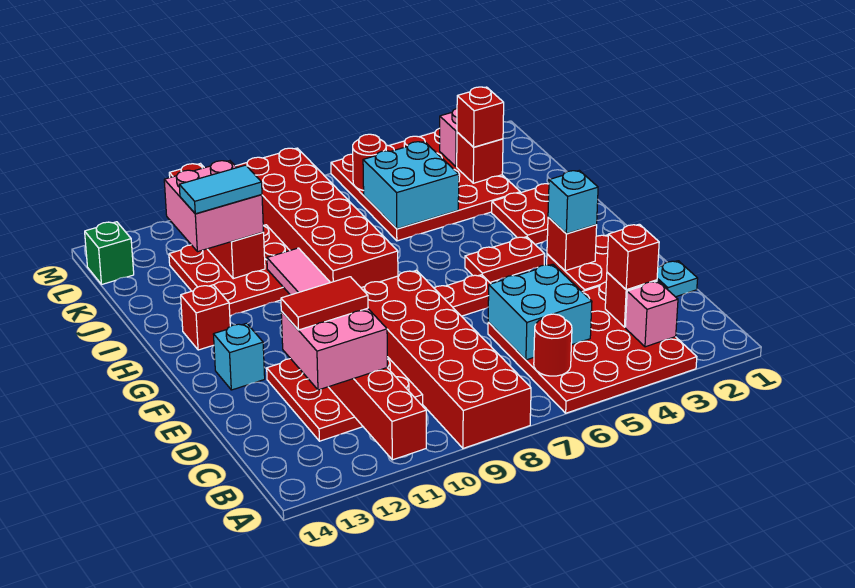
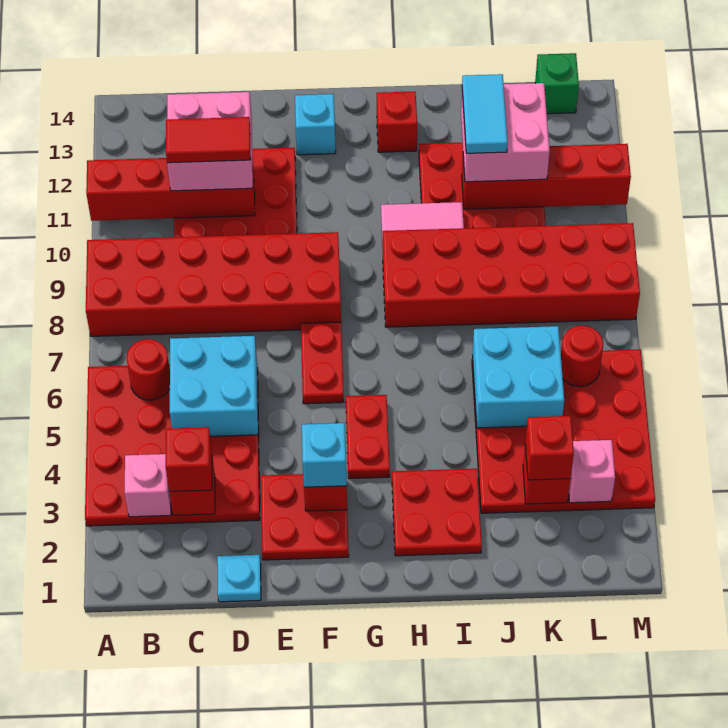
red tile D11:D12 level 4 -> red tile C11:D11 level 4

